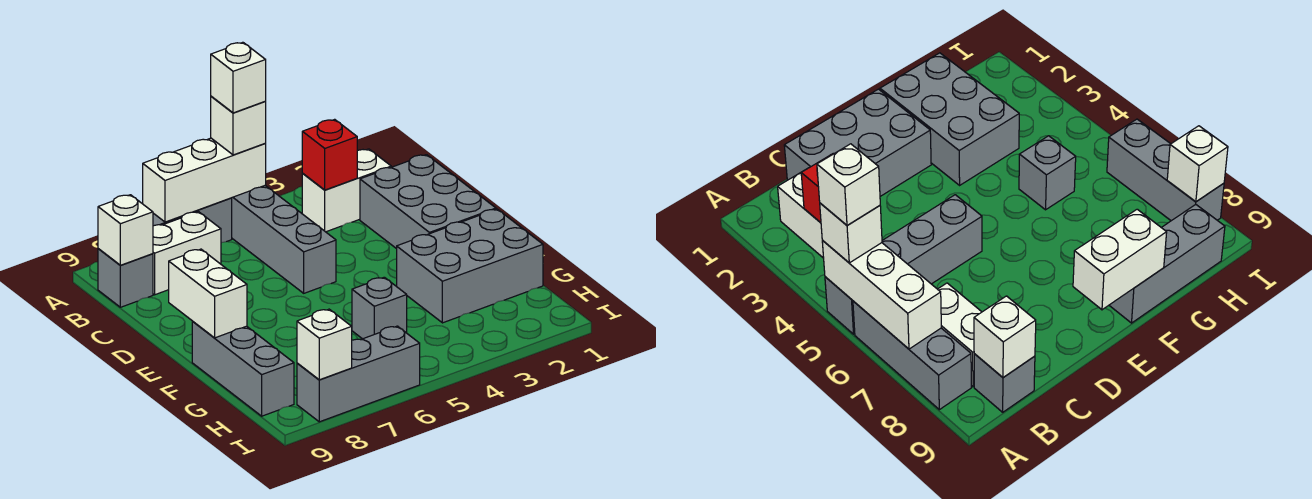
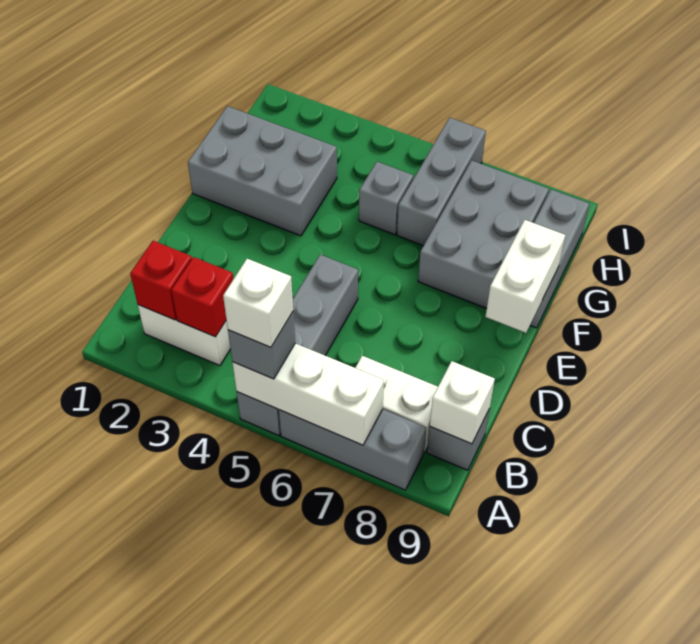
white brick A5 level 3 -> grey brick A5 level 3
none -> red brick B2 level 2
grey brick C1:E2 level 1 -> grey brick F7:H8 level 1
grey brick I6:I8 level 1 -> grey brick G6:I6 level 1
white brick I8 level 2 -> none

